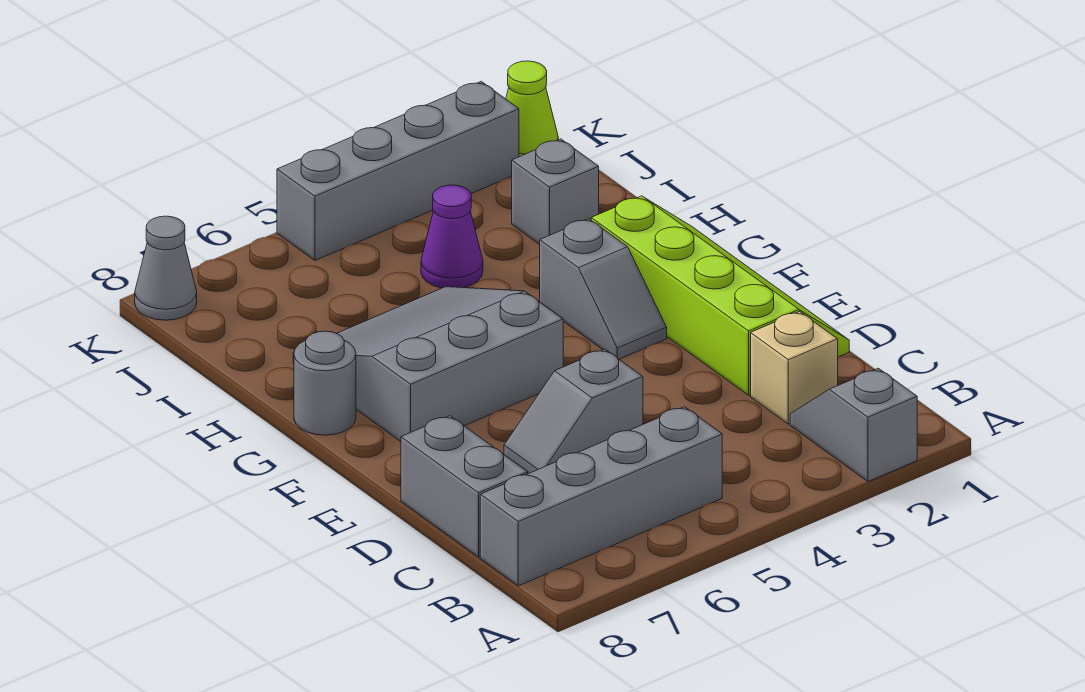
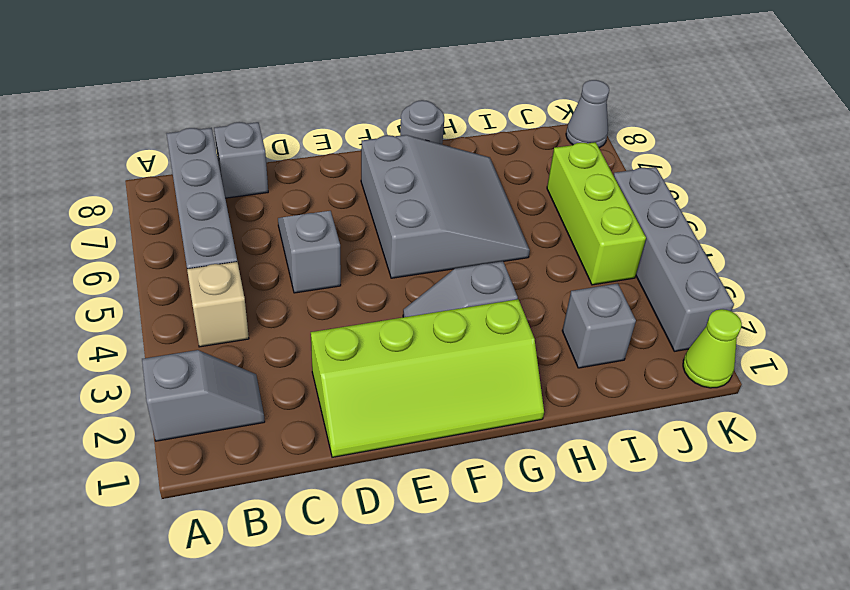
tan brick C2 level 1 -> tan brick B4 level 1
grey brick C8:D8 level 1 -> grey brick C8 level 1
purple cone I4 level 1 -> none
none -> lime brick J4:J6 level 1

